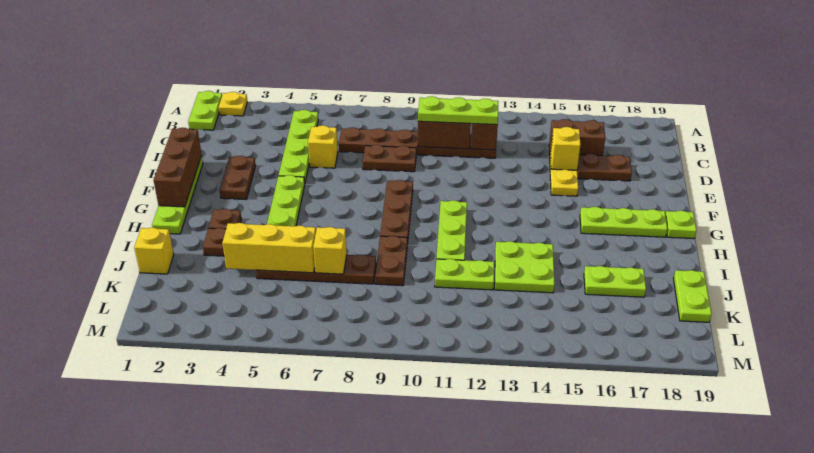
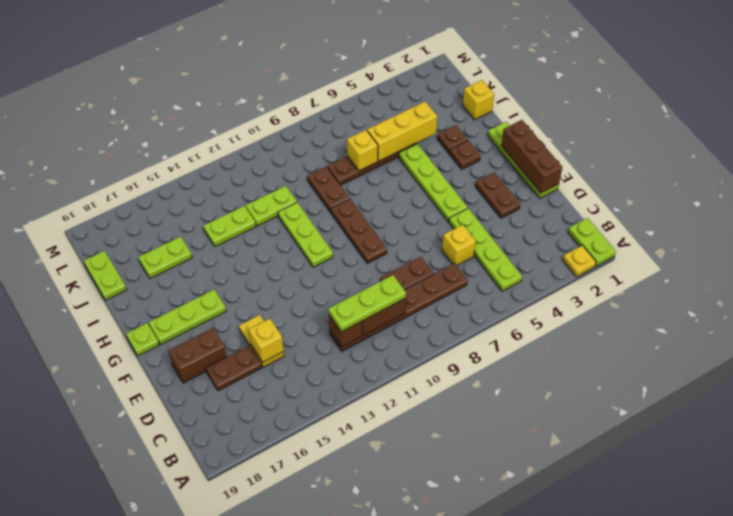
brown brick C15:C16 level 1 -> brown brick E17:E18 level 1
lime plate I13:J14 level 1 -> lime plate J13:J14 level 1

